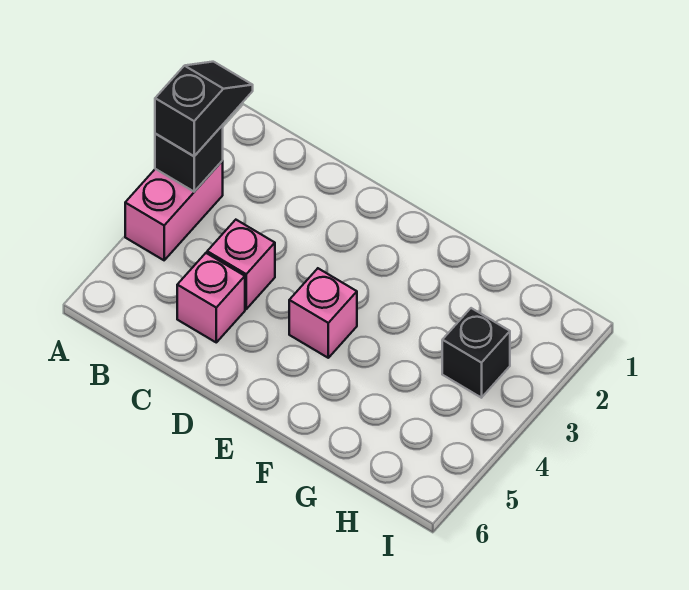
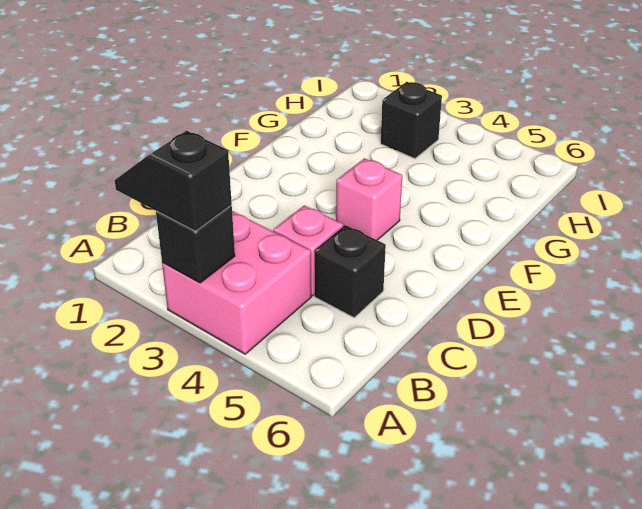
pink brick A3:A4 level 1 -> pink brick A3:B4 level 1
pink brick C5 level 1 -> black brick C5 level 1

